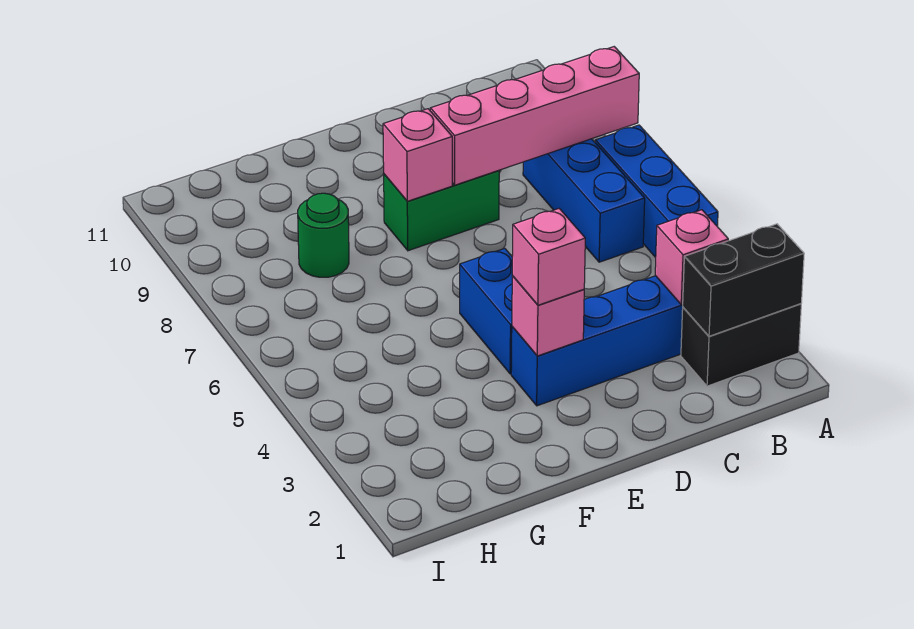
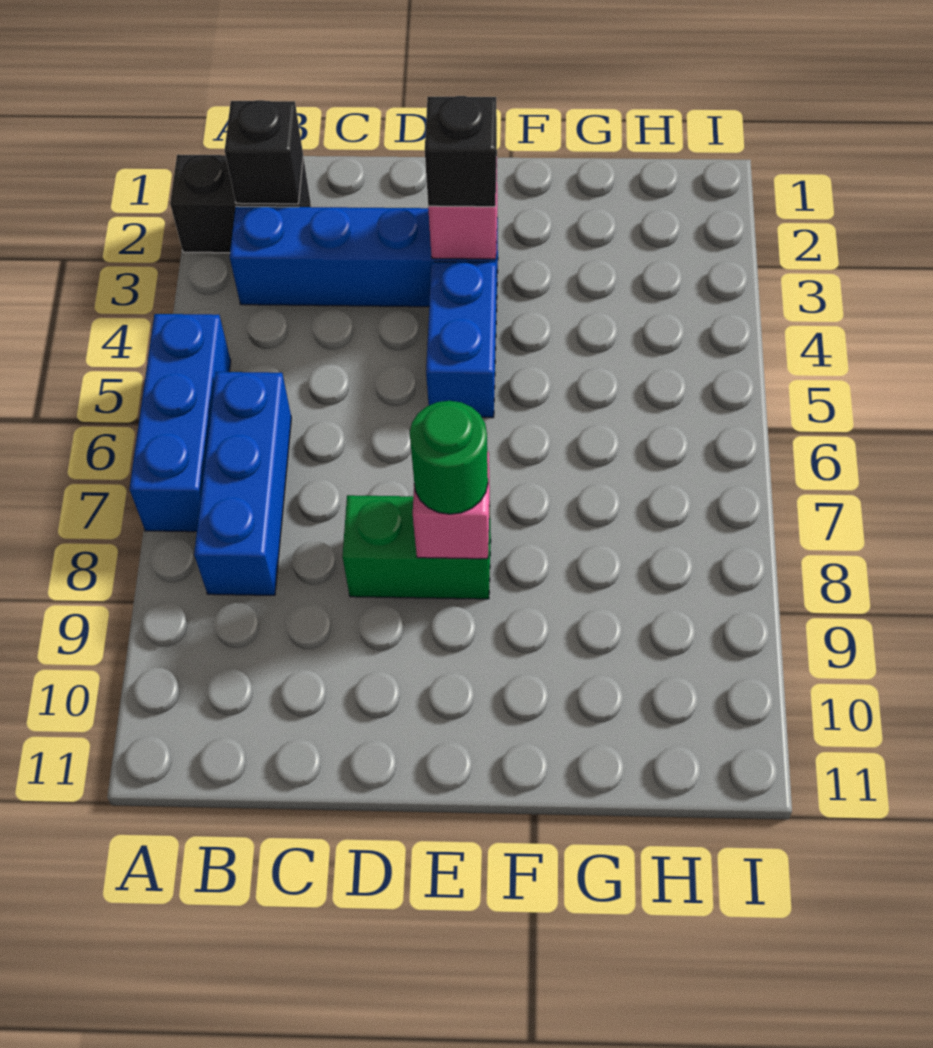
black brick A2:B2 level 2 -> black brick B2 level 2
pink brick A8:D8 level 2 -> none
pink brick B3 level 2 -> none
pink brick E3 level 3 -> black brick E3 level 3
green round brick G8 level 1 -> green round brick E8 level 3

